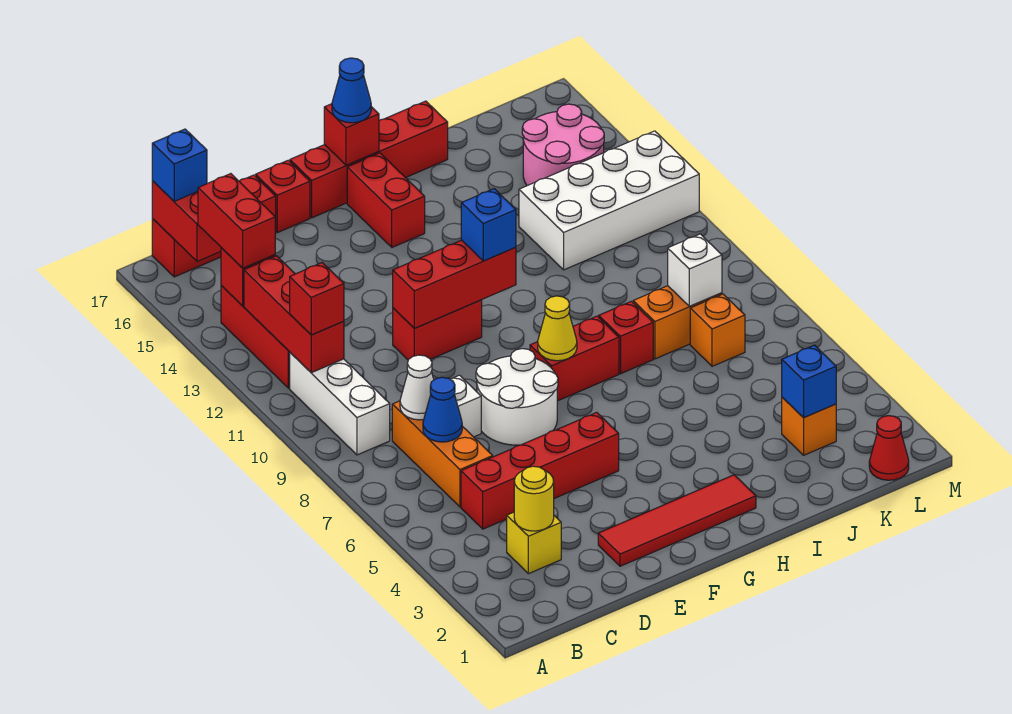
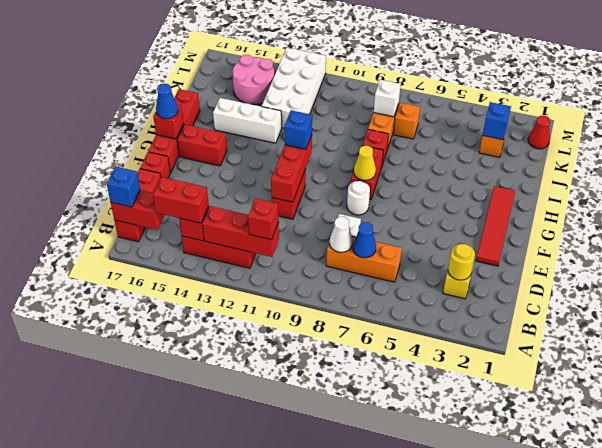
white brick B9:B11 level 1 -> white brick I13:I15 level 1
red brick C5:F5 level 1 -> none
white round brick E7:F8 level 1 -> white round brick F8 level 1

